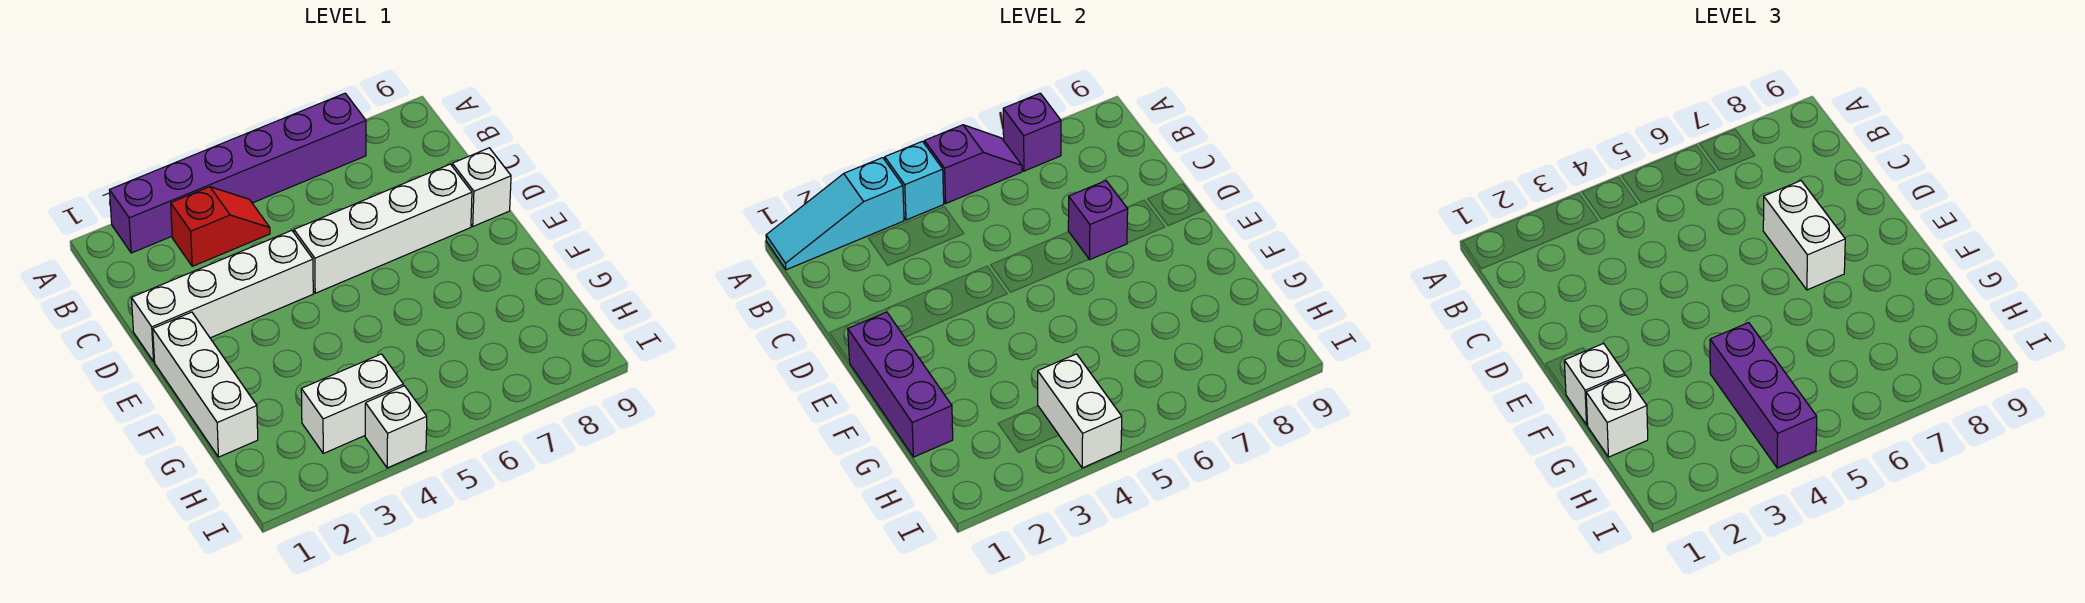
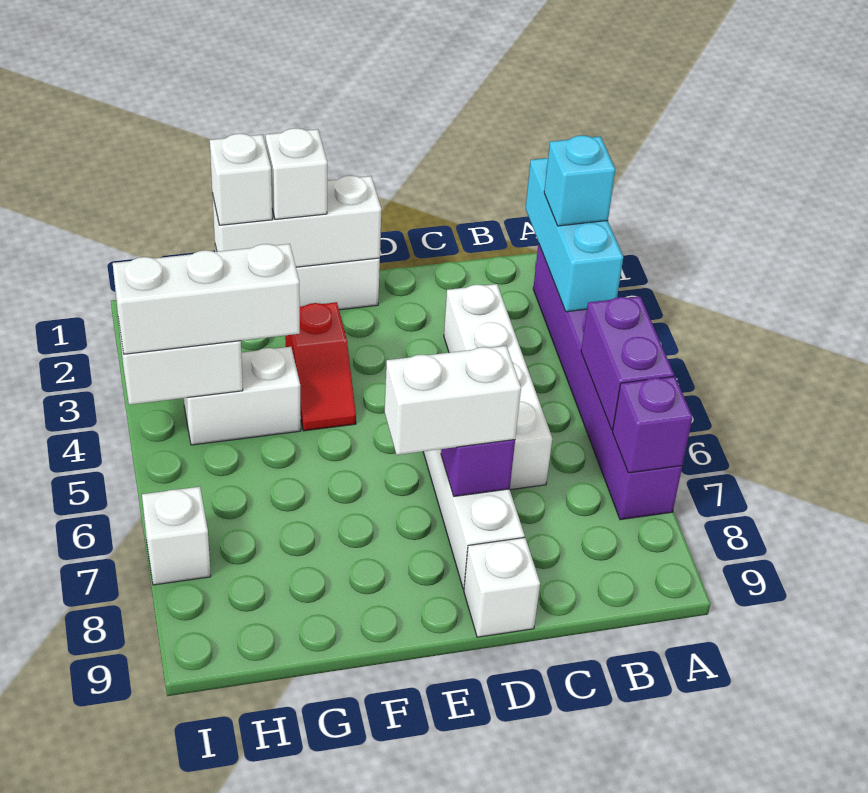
cyan slope A1:A3 level 2 top 3 -> cyan brick A1:A3 level 2
cyan brick A4 level 2 -> cyan brick A2 level 3
purple slope A5:A6 level 2 top 5 -> purple brick A5:A6 level 2
red slope B3:B4 level 1 top 3 -> red slope F3:F4 level 1 top 3
white brick D1:D4 level 1 -> white brick C3:C6 level 1
purple brick E1:G1 level 2 -> white brick E1:G1 level 2
purple brick G4:I4 level 3 -> white brick G4:I4 level 3
white brick H3:H4 level 1 -> white brick G4:H4 level 1
white brick I4 level 1 -> white brick I7 level 1

